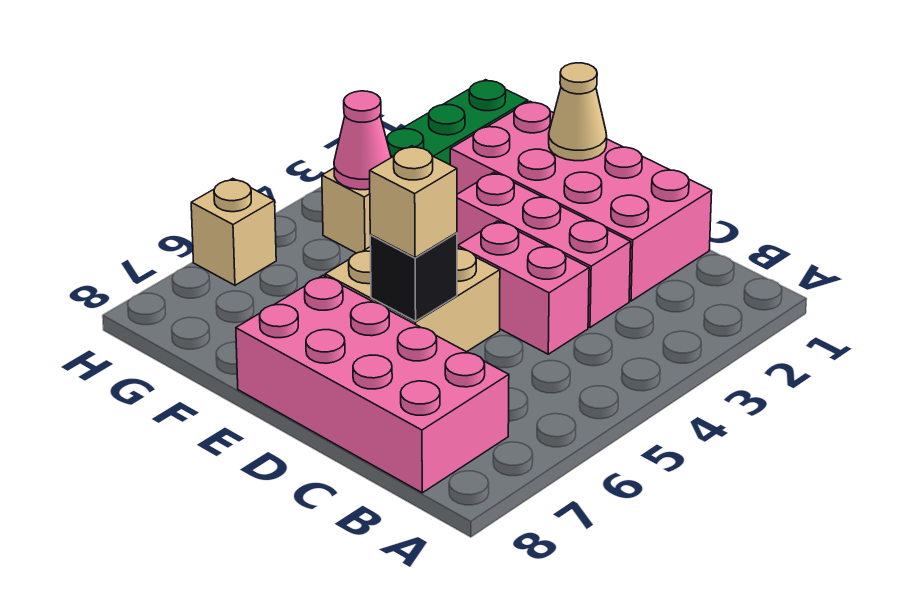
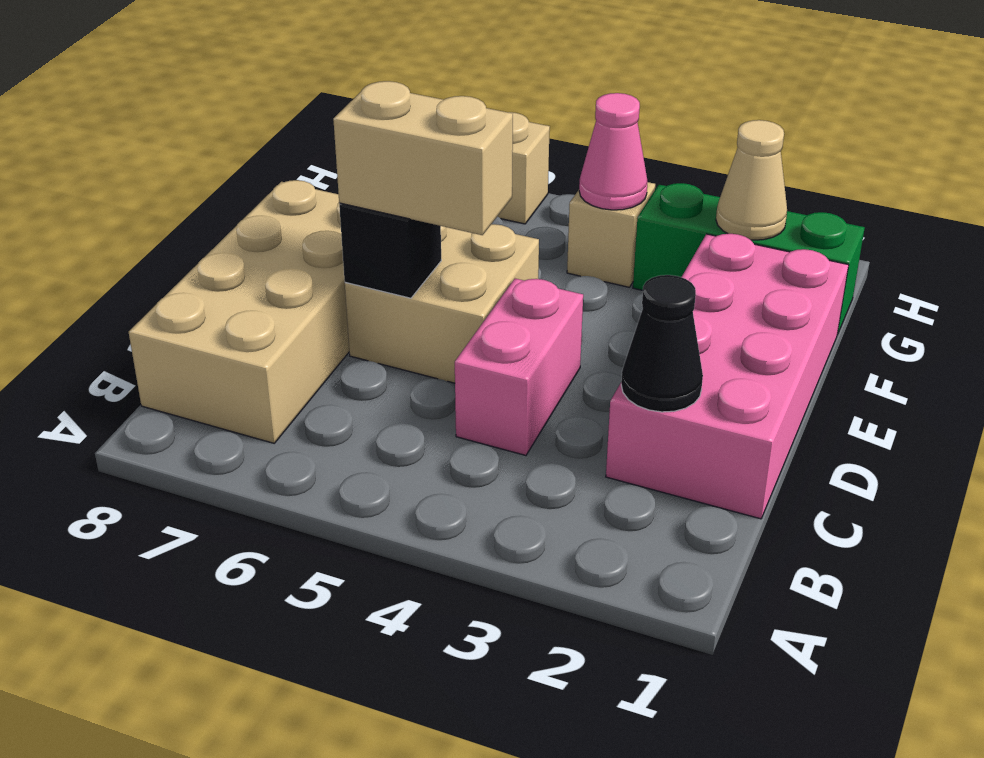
pink brick B7:E8 level 1 -> tan brick B7:E8 level 1
none -> black cone C2 level 2
pink brick C3:E3 level 1 -> none
tan brick D6 level 3 -> tan brick D5:D6 level 3
tan cone E1 level 2 -> tan cone G2 level 2

